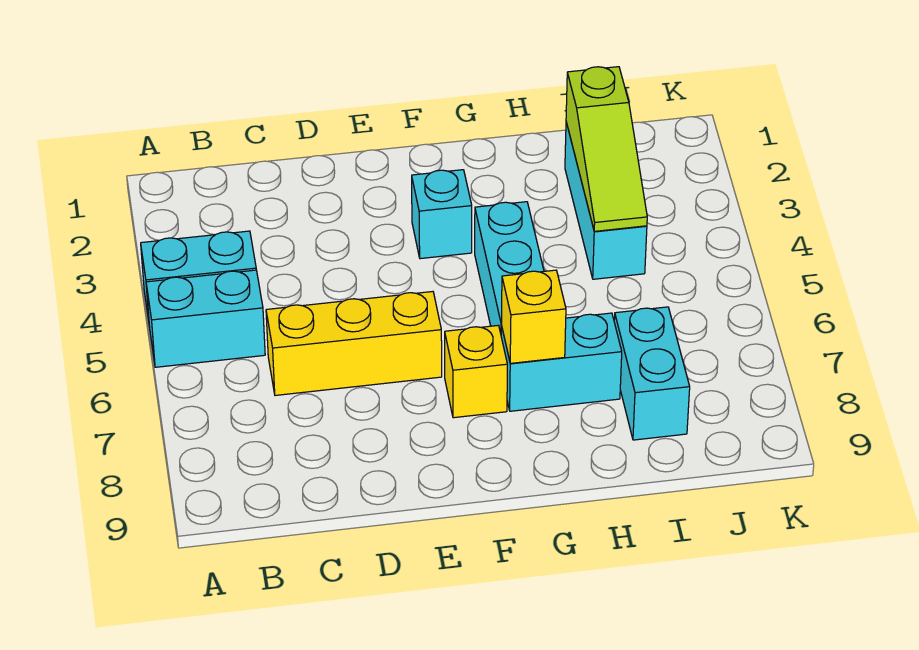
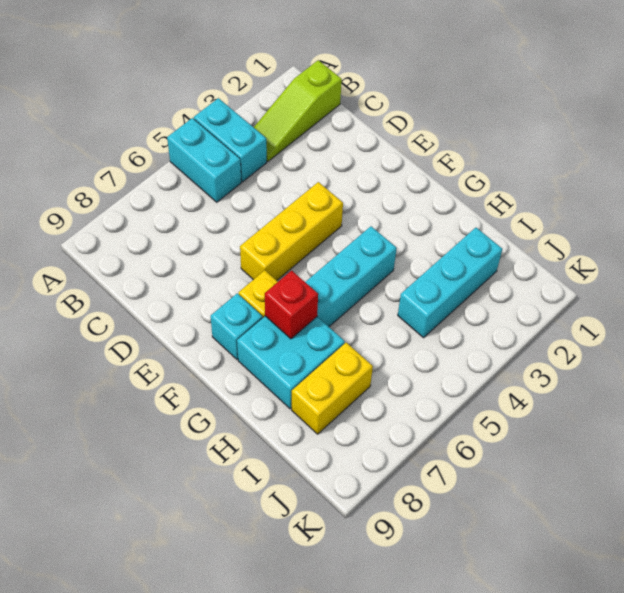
yellow brick C6:E6 level 1 -> yellow brick E4:E6 level 1
cyan brick F3 level 1 -> cyan brick F8 level 1
cyan brick G7:H7 level 1 -> cyan brick G7:H8 level 1
yellow brick G7 level 2 -> red brick G7 level 2
lime slope I2:I4 level 2 top 2 -> lime slope B1:B3 level 1 top 1
cyan brick I7:I8 level 1 -> yellow brick I7:I8 level 1

